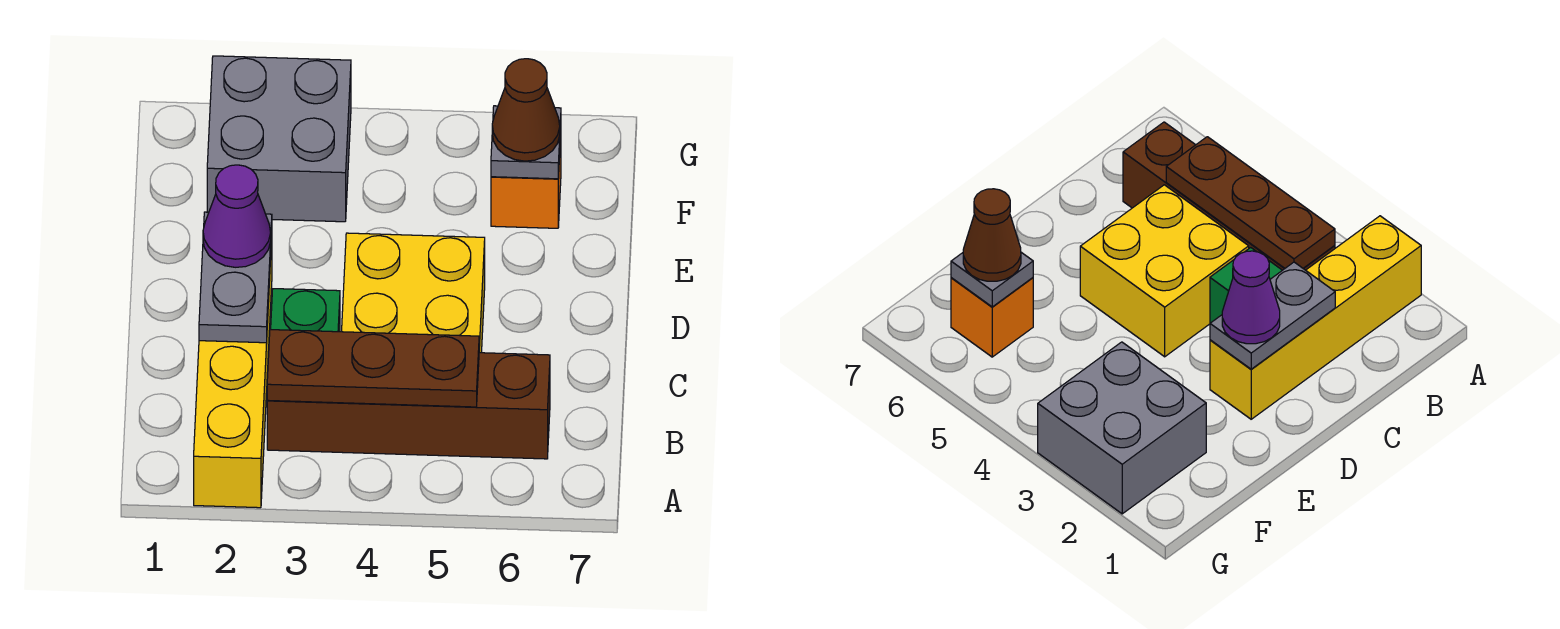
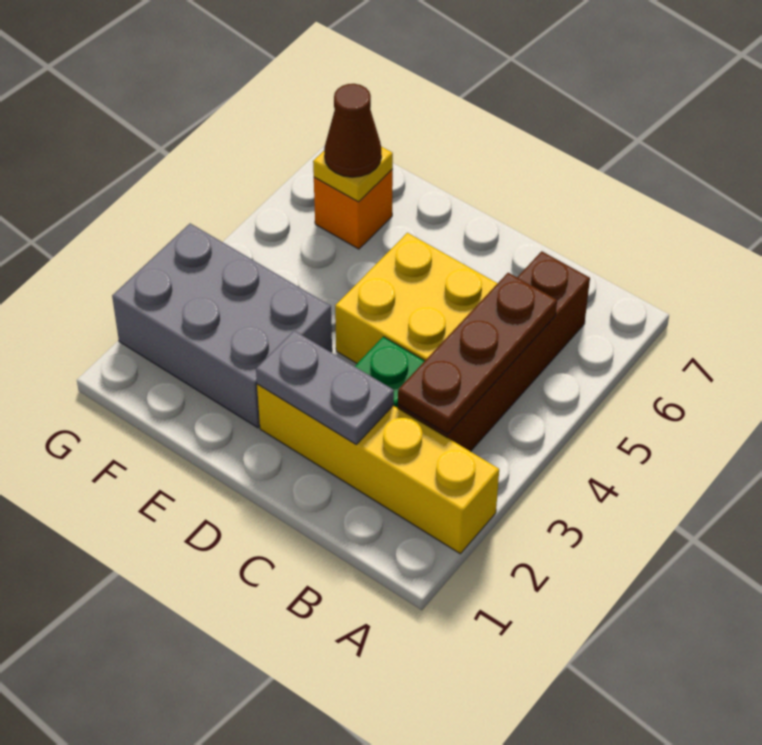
purple cone D2 level 3 -> none
grey brick F2:G3 level 1 -> grey brick E2:G3 level 1
grey plate F6 level 2 -> yellow plate F6 level 2

